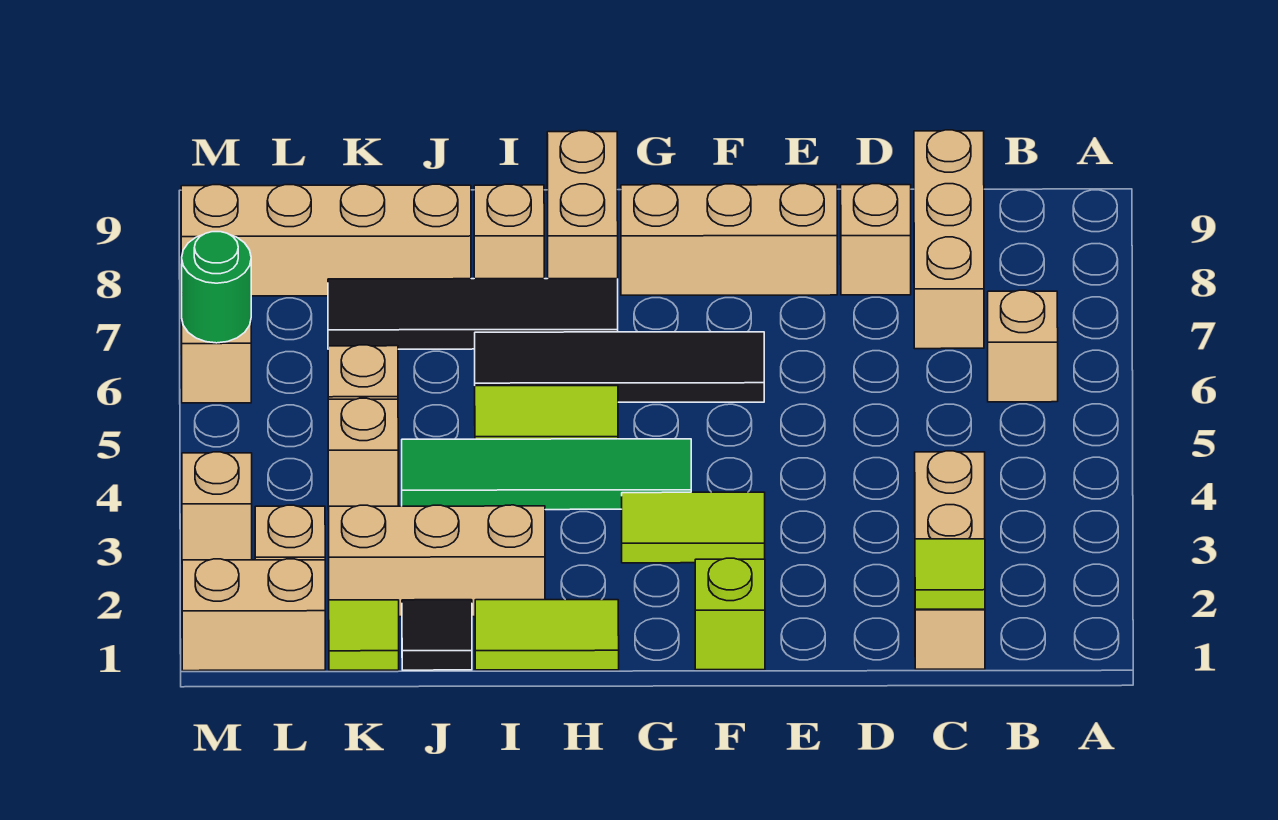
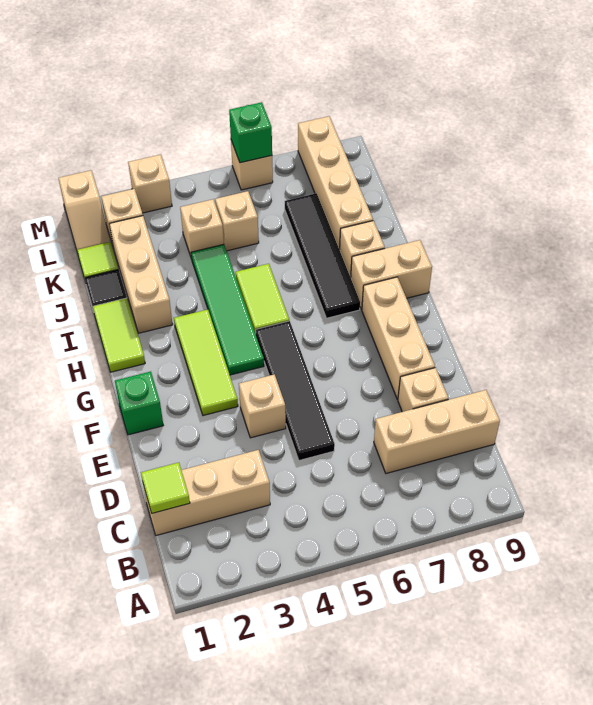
tan brick B6 level 1 -> tan brick E4 level 1
lime brick F1 level 1 -> green brick F1 level 1
lime tile F3:G3 level 1 -> lime tile F3:H3 level 1
black tile F6:I6 level 1 -> black tile D5:G5 level 1
tan brick L1:M1 level 1 -> tan slope L1:M1 level 1 top M
green round brick M6 level 2 -> green brick M6 level 2

